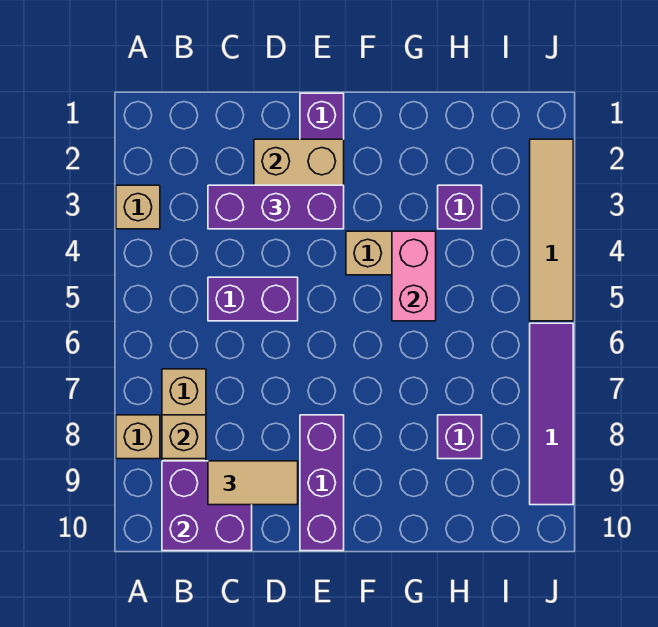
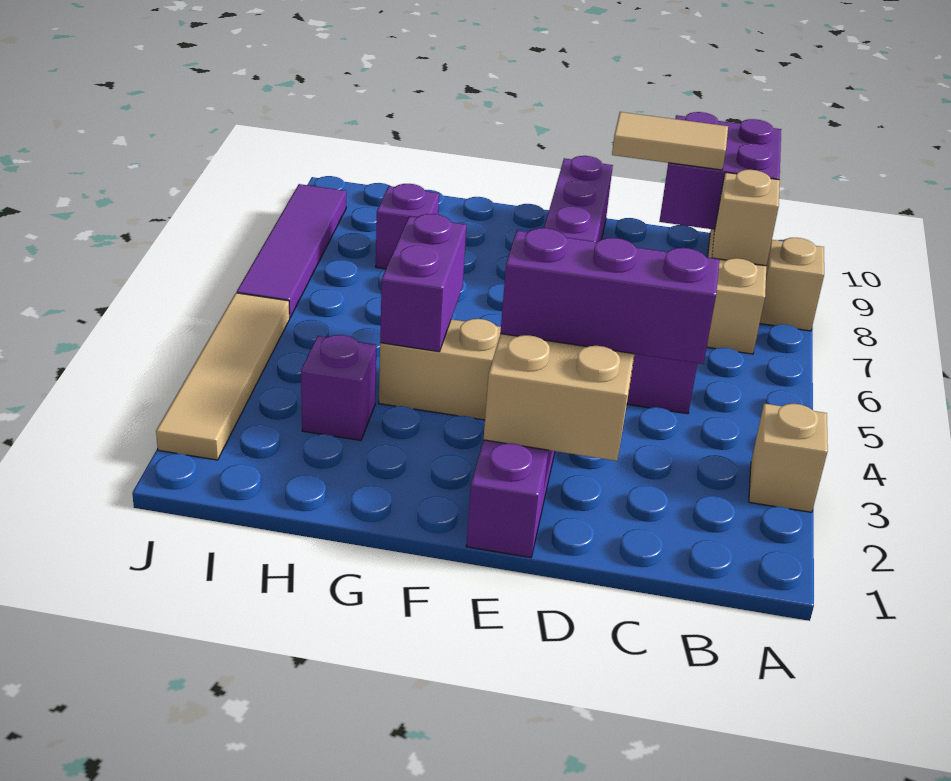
pink brick G4:G5 level 2 -> purple brick G4:G5 level 2

